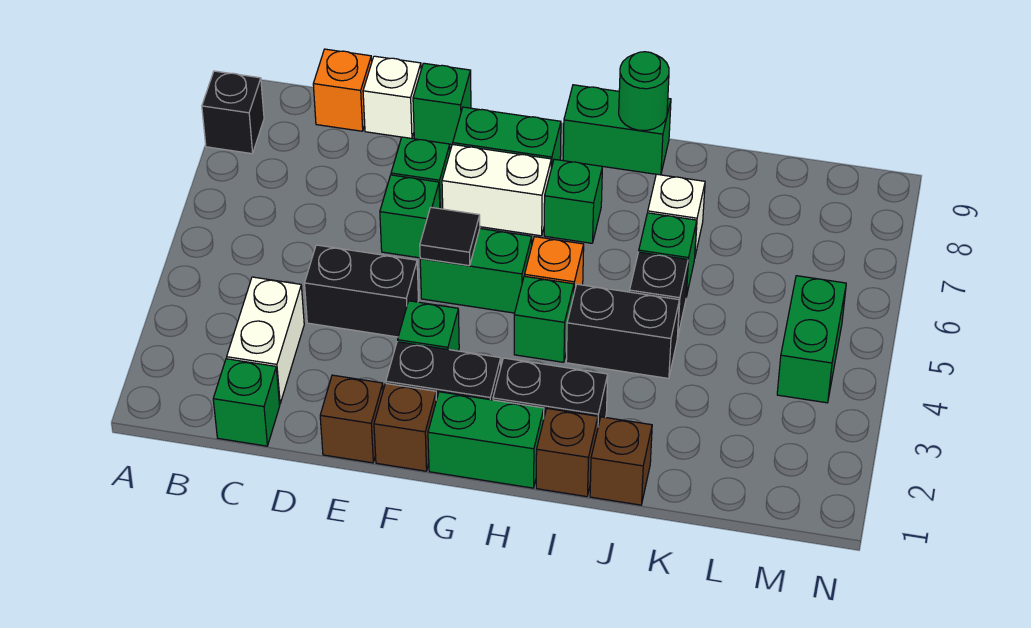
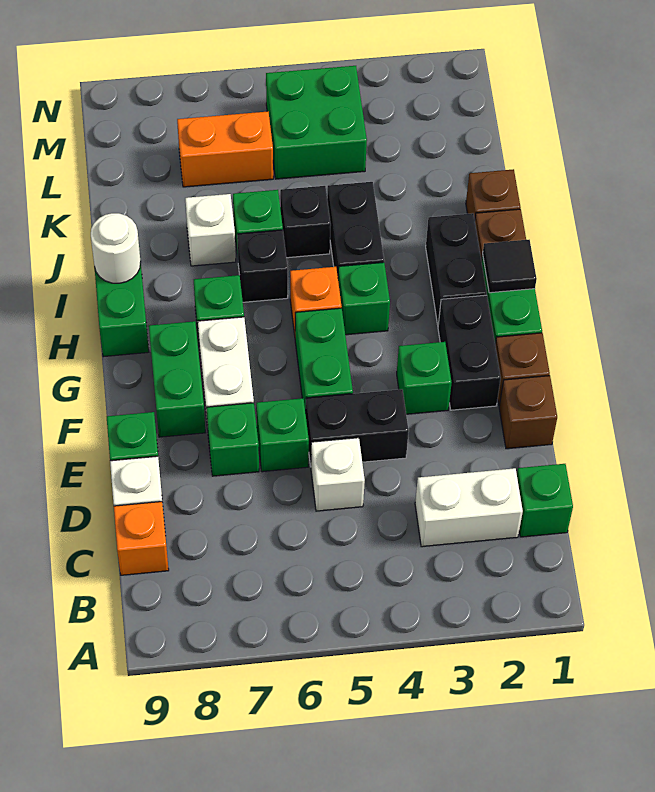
black brick A8 level 1 -> black brick I6 level 1
black brick D4:E4 level 1 -> black brick E4:E5 level 1
none -> white brick D5 level 1
black tile F5 level 2 -> black tile H1 level 2
green round brick I9 level 2 -> white round brick I9 level 2
none -> orange brick L6:L7 level 1
green brick M4:M5 level 1 -> green brick L4:M5 level 1

